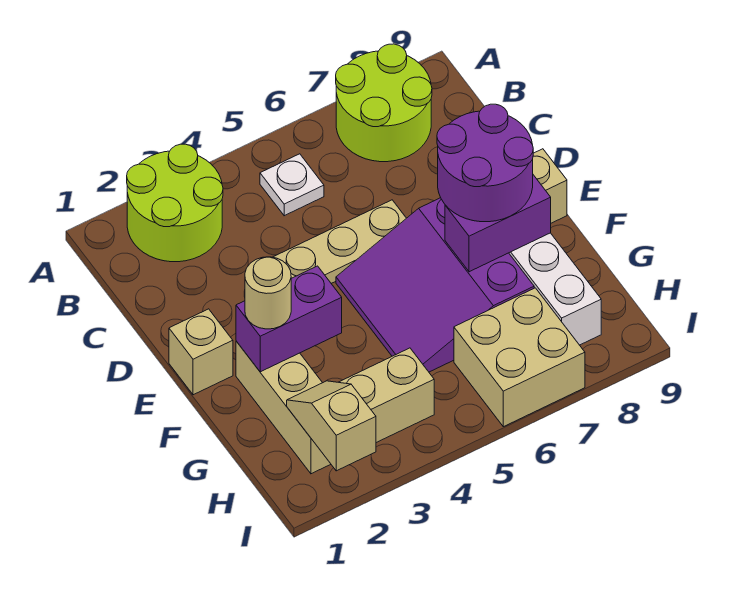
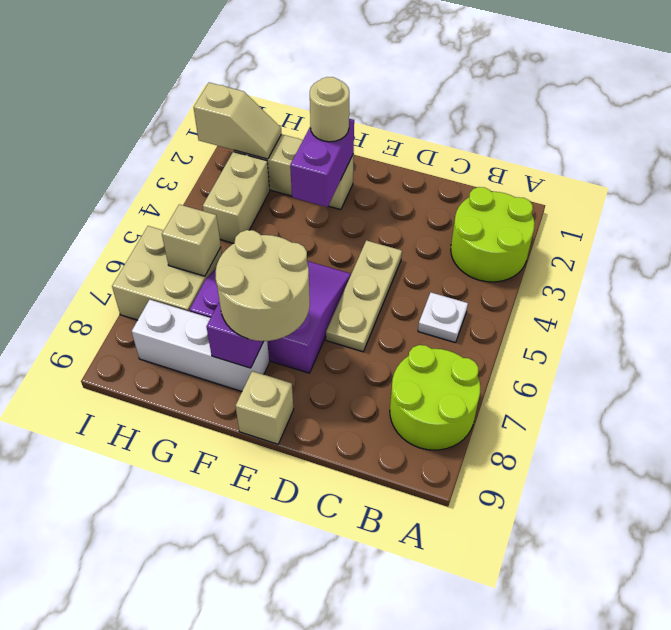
tan brick E1 level 1 -> tan brick H6 level 2
purple round brick E7:F8 level 3 -> tan round brick E7:F8 level 3

